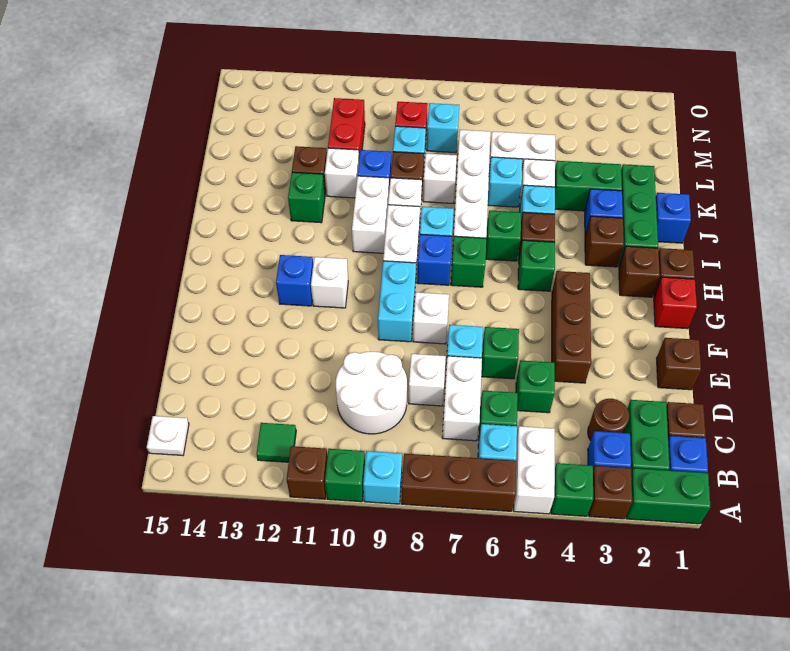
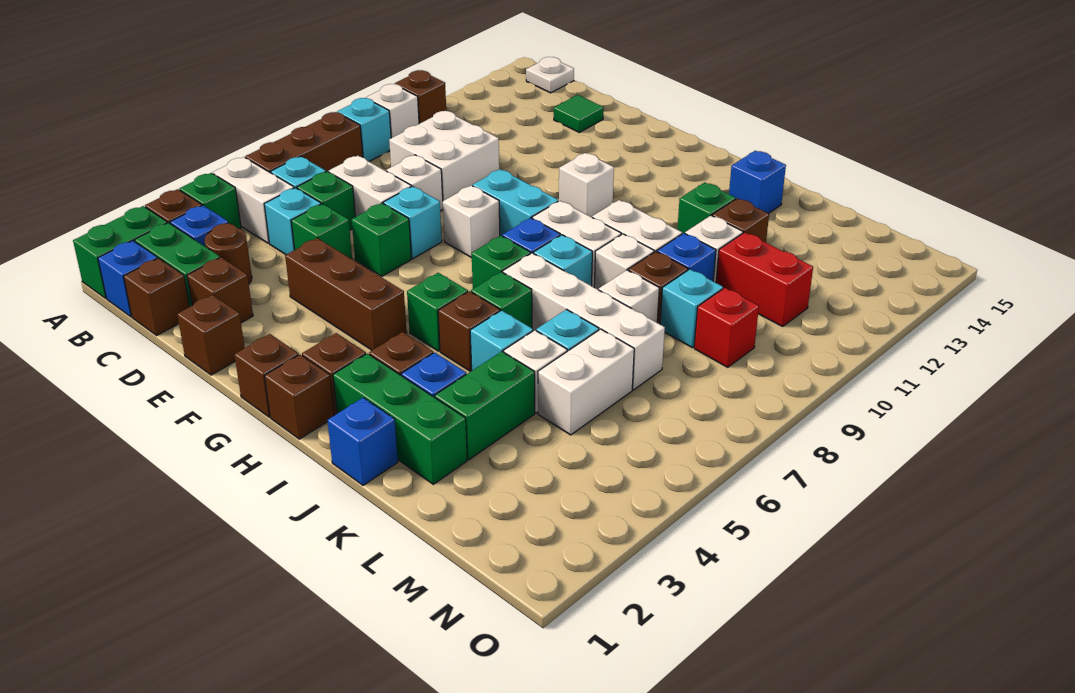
green brick A10 level 1 -> white brick A10 level 1
green tile B12 level 1 -> green tile D14 level 1
white round brick C9:D10 level 1 -> white brick C9:D10 level 1
none -> brown brick D2 level 1
red brick G1 level 1 -> brown brick G1 level 1
blue brick G12 level 1 -> blue brick J14 level 1
cyan brick M8 level 1 -> cyan brick C5 level 1

